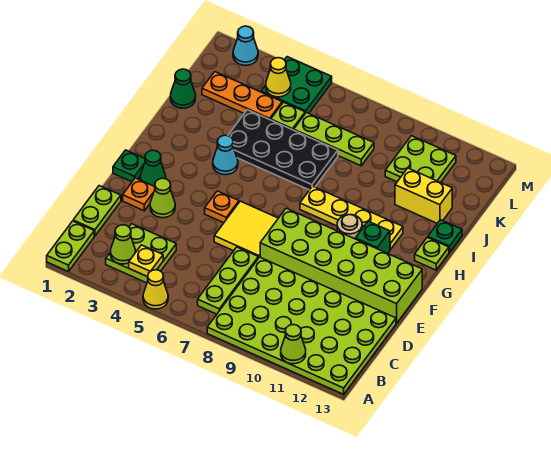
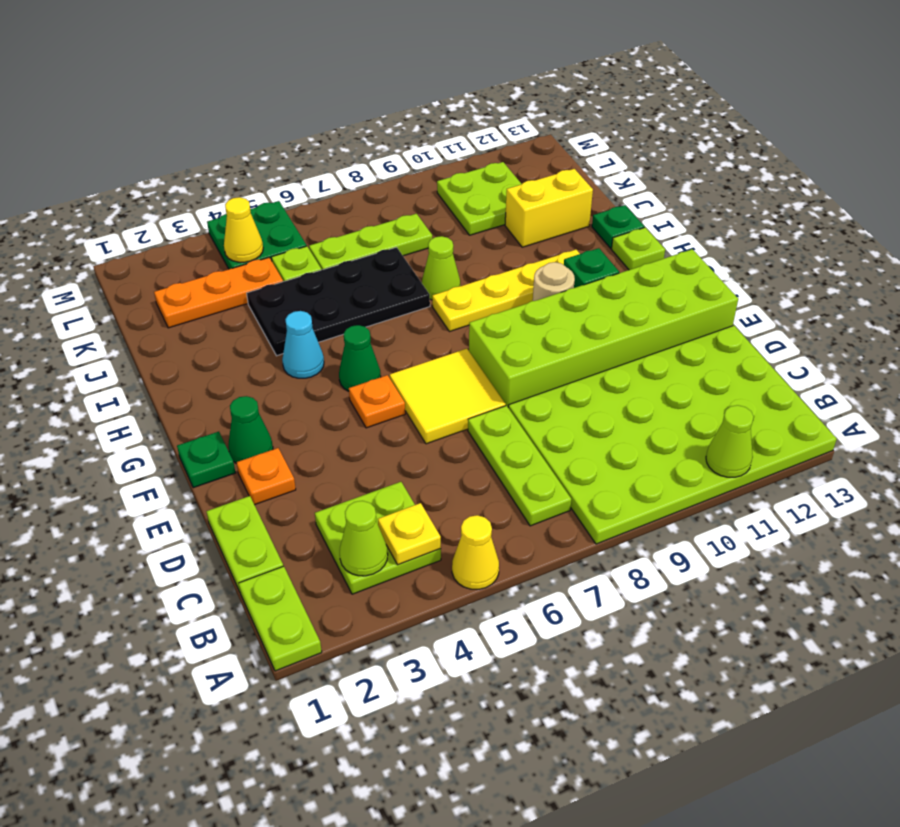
lime cone E3 level 1 -> lime cone I8 level 1
green cone J1 level 1 -> green cone G5 level 1
cyan cone M2 level 1 -> none

